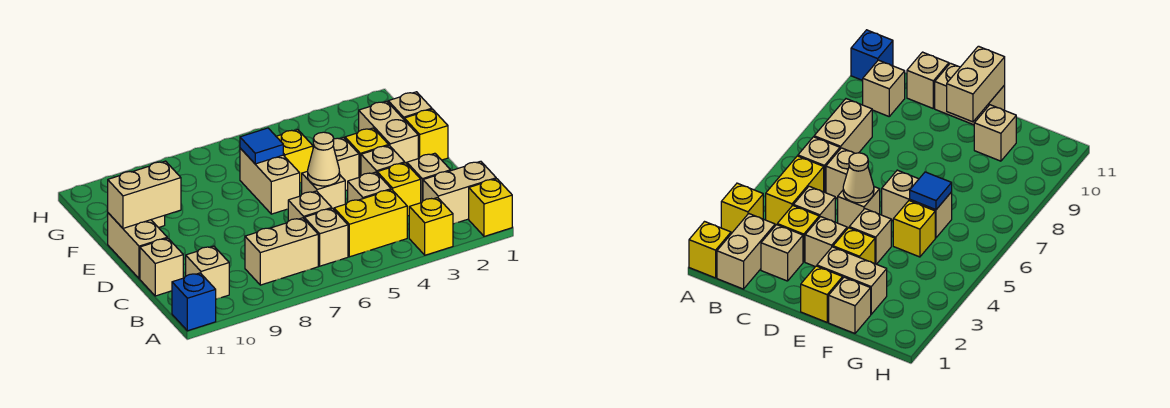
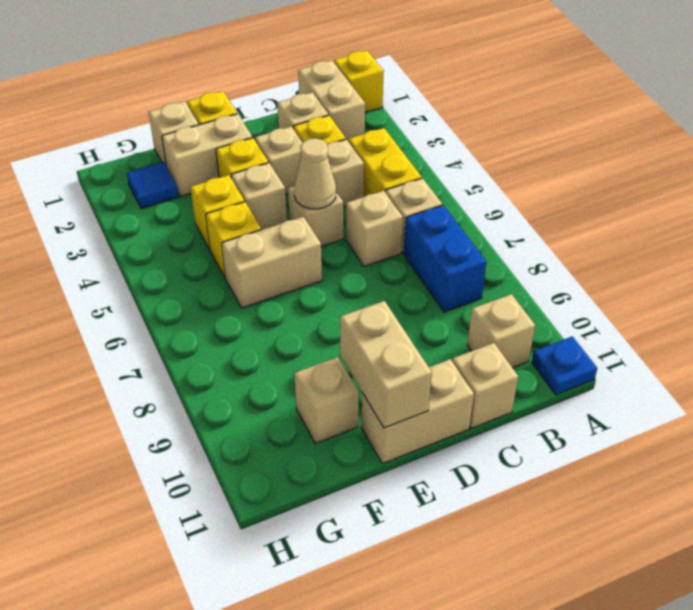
yellow brick A3 level 1 -> yellow brick F4 level 1
blue brick A11 level 1 -> blue plate A11 level 1
tan brick B7:B8 level 1 -> blue brick B7:B8 level 1
blue tile F6 level 2 -> blue tile G2 level 1

